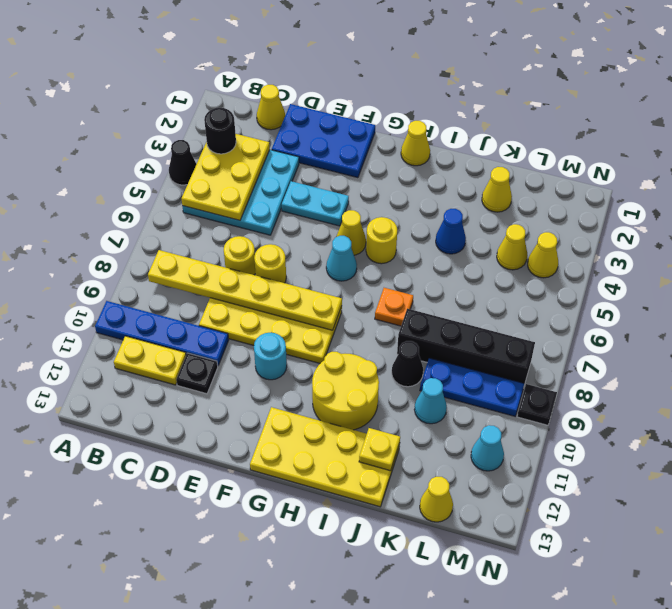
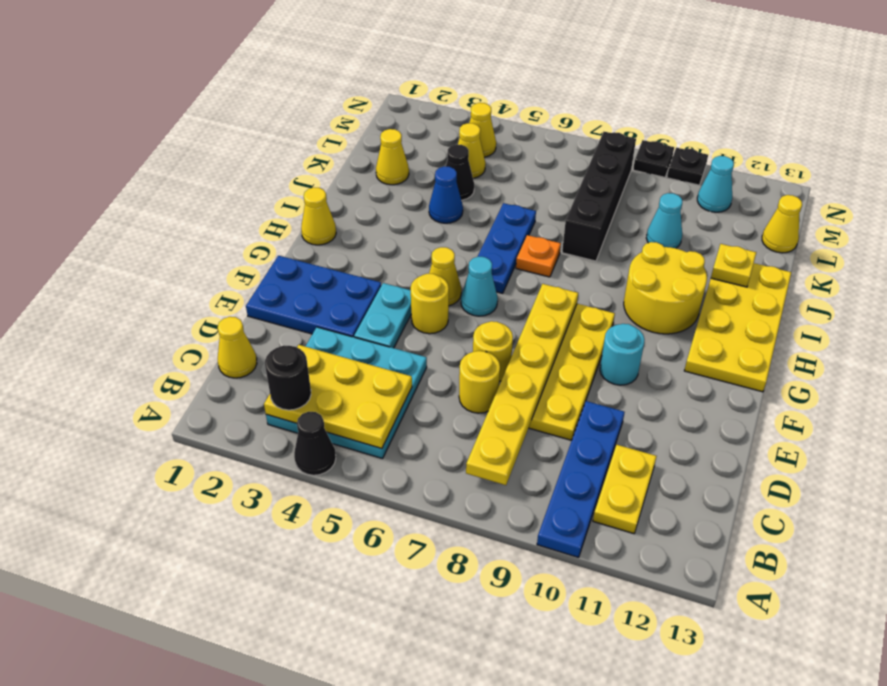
blue plate D1:F2 level 1 -> blue plate E1:F3 level 1
black plate D11 level 1 -> black plate N10 level 1
yellow round brick H5 level 1 -> yellow round brick F5 level 1
black cone J9 level 1 -> black cone K4 level 1
blue plate K9:M9 level 1 -> blue plate H6:J6 level 1

